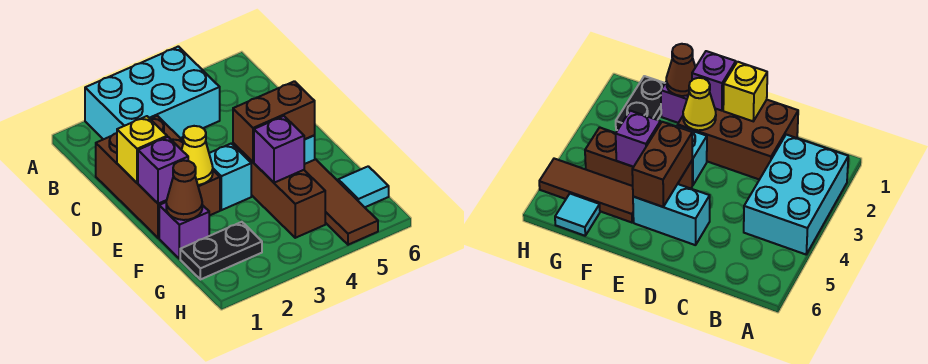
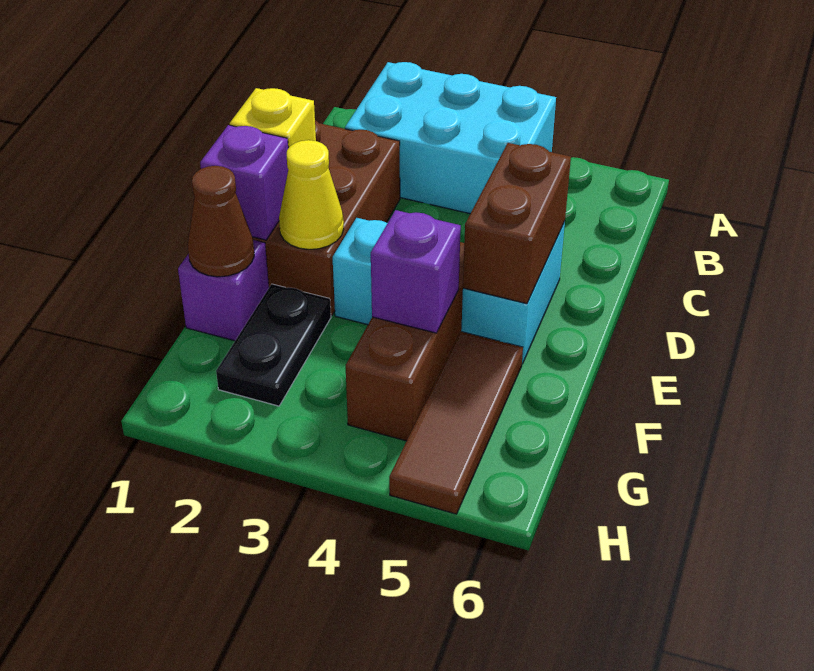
brown brick E4:E5 level 2 -> brown brick D5:E5 level 2
black plate G1:G2 level 1 -> black plate F2:G2 level 1
cyan tile G6 level 1 -> none

